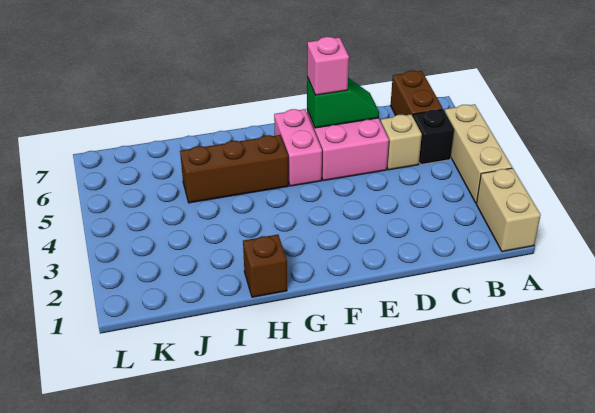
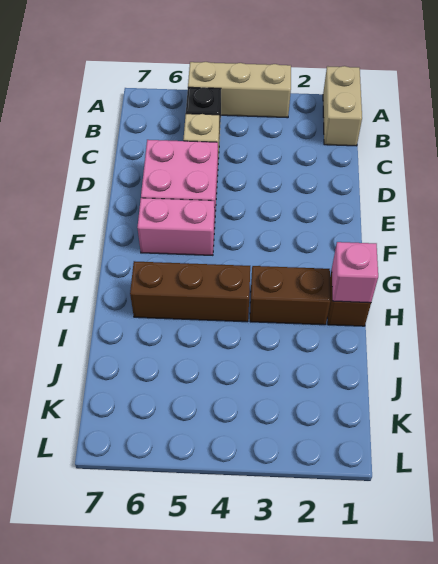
tan brick A1:A2 level 1 -> tan brick A1:B1 level 1
brown brick B6:B7 level 1 -> brown brick H2:H3 level 1
green slope D6:E6 level 2 top E -> none
pink brick E6 level 3 -> pink brick H1 level 2
brown brick G5:I5 level 1 -> brown brick H4:H6 level 1

